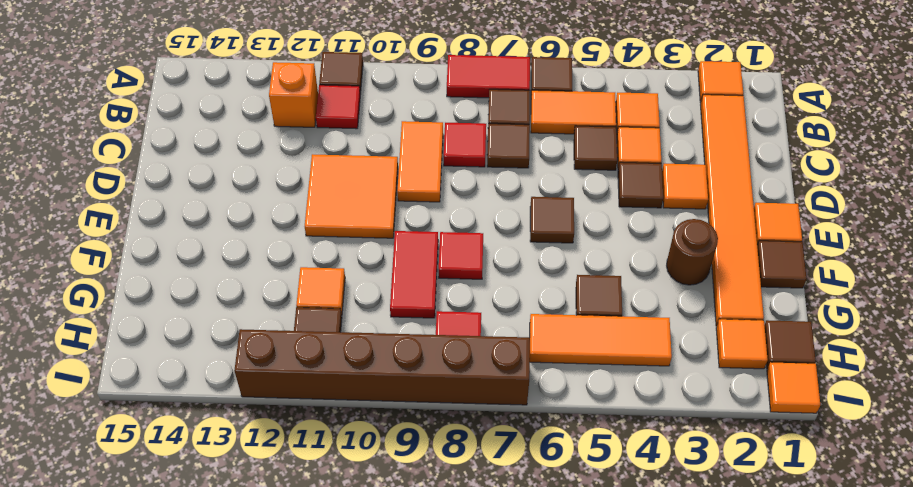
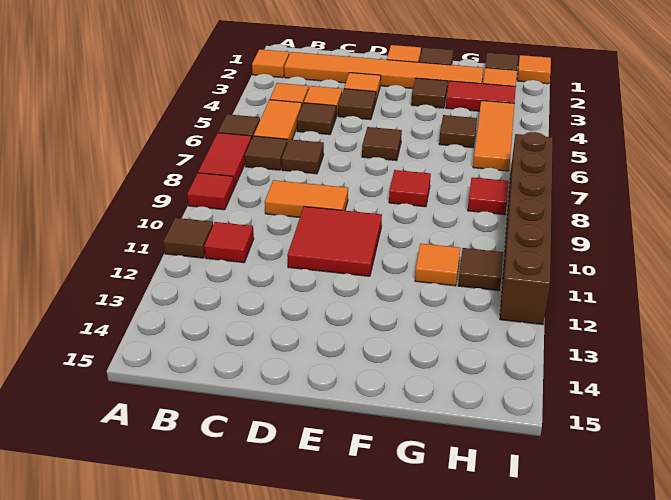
orange brick B12 level 1 -> none
red tile C8 level 1 -> red tile A9 level 1
orange tile D10:E11 level 1 -> red tile D10:E11 level 1
brown round brick F3 level 1 -> brown tile F3 level 1
red tile F9:G9 level 1 -> red tile G3:H3 level 1

